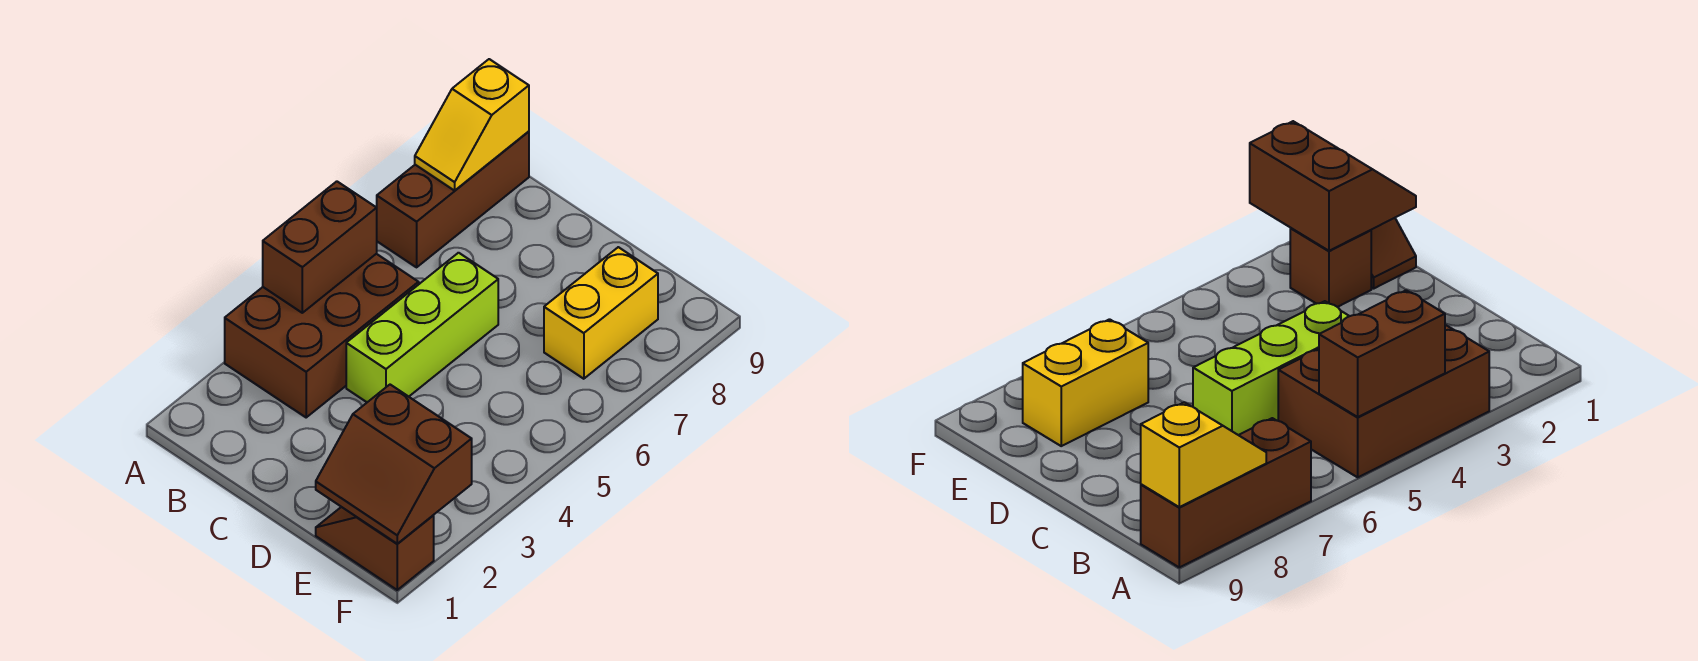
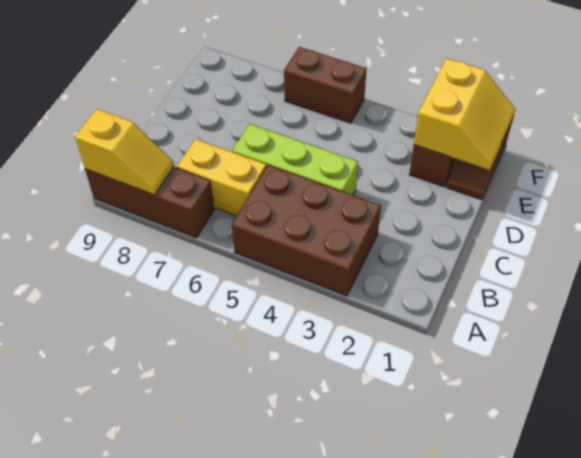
brown brick A4:A5 level 2 -> brown brick F5:F6 level 1
brown slope E1:F2 level 2 top 2 -> yellow slope E1:F2 level 2 top 2
yellow brick E7:E8 level 1 -> yellow brick B6:B7 level 1

